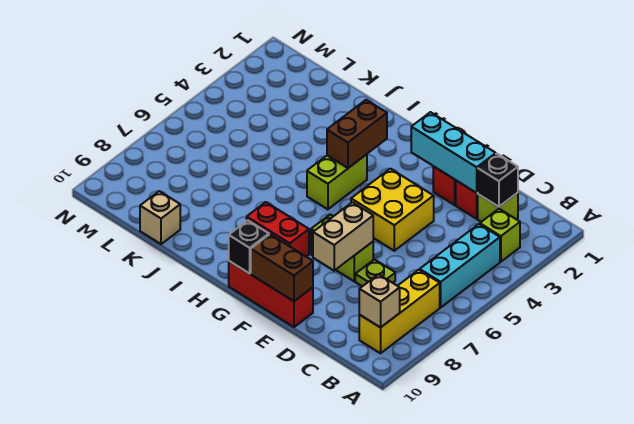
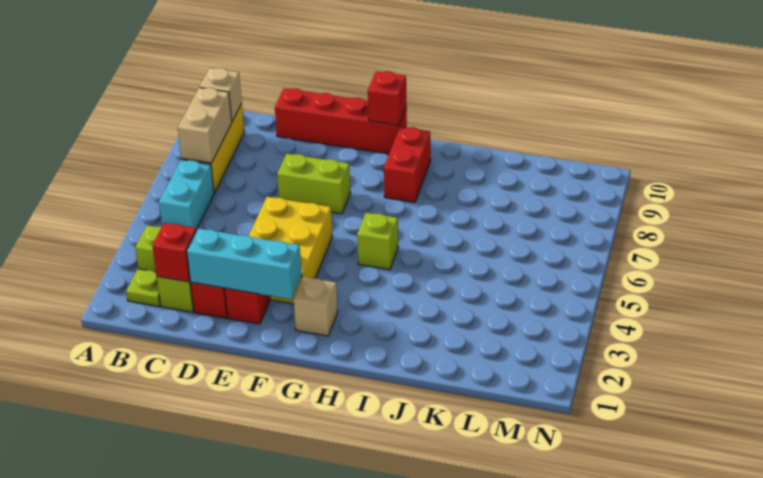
cyan brick B4:B6 level 1 -> cyan brick B5:B6 level 1
black brick C2 level 2 -> red brick C2 level 2
lime plate D7 level 1 -> lime plate B2 level 1
yellow brick E4:F5 level 1 -> yellow brick E3:F5 level 1
tan brick E7:E8 level 2 -> tan brick B7:B8 level 2
red brick E10:G10 level 1 -> red brick D10:G10 level 1
brown brick E10:F10 level 2 -> none
red brick G8:H8 level 1 -> red brick H8:H9 level 1
black brick G10 level 2 -> red brick G10 level 2
brown brick H3:H4 level 2 -> none
lime brick H4:H5 level 1 -> lime brick H5 level 1
tan brick K10 level 1 -> tan brick G2 level 1

